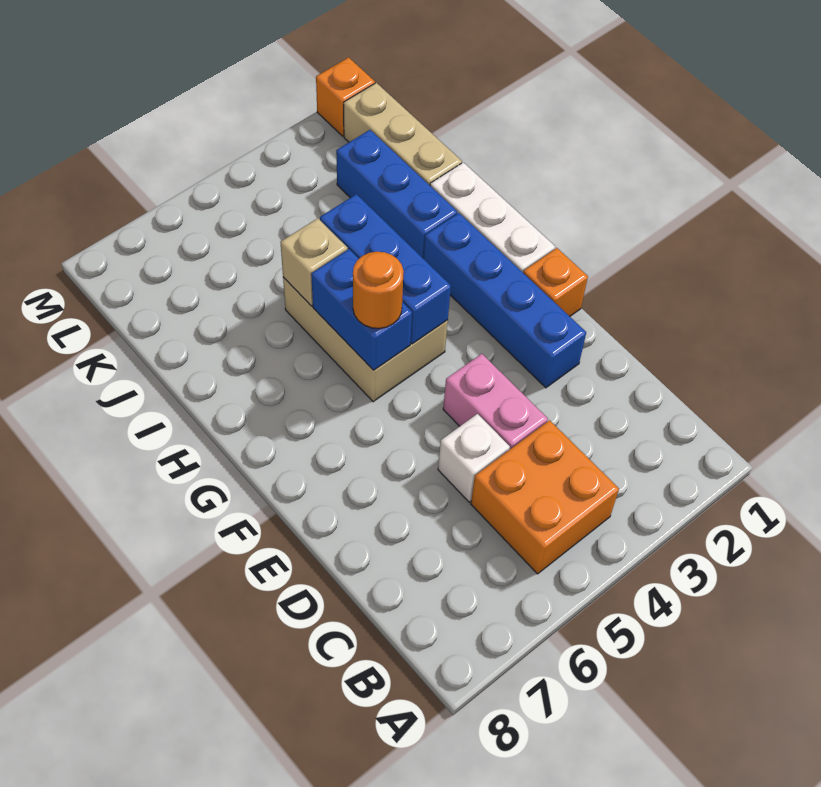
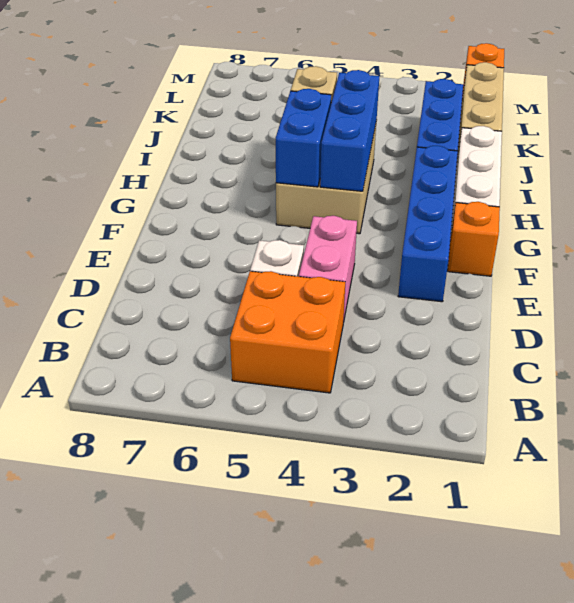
orange round brick G5 level 3 -> none

